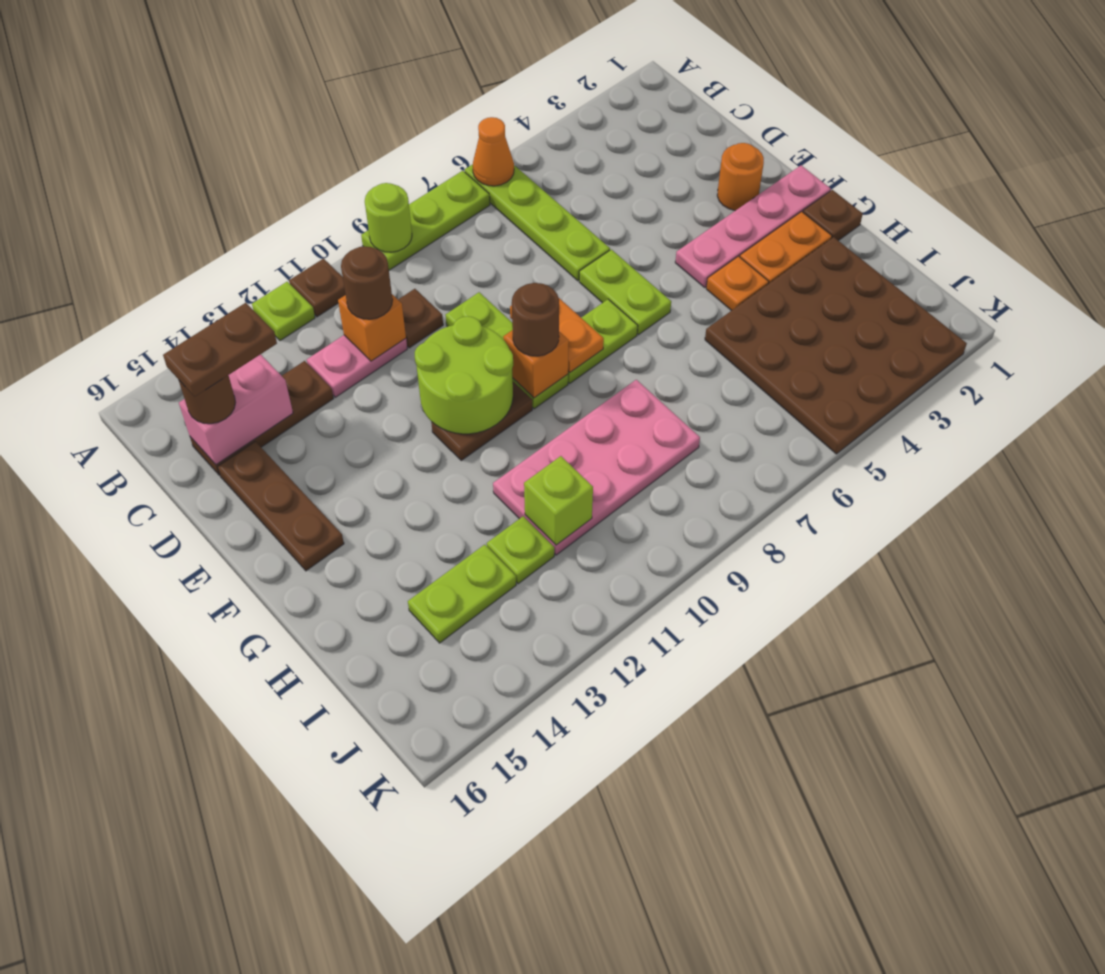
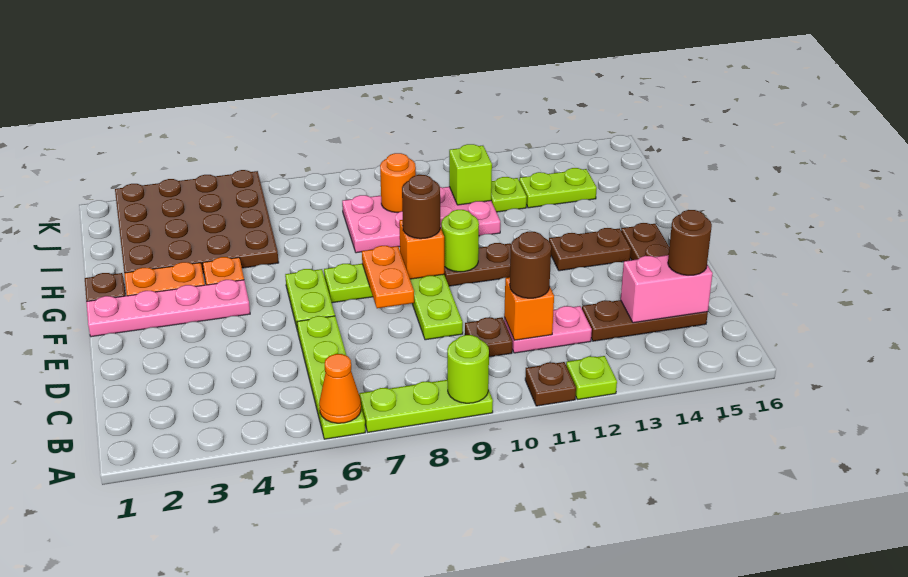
brown plate C14:C15 level 4 -> brown plate F13:F14 level 1
orange round brick E2 level 1 -> orange round brick I9 level 2
lime round brick E10:F11 level 2 -> lime round brick F10 level 2

